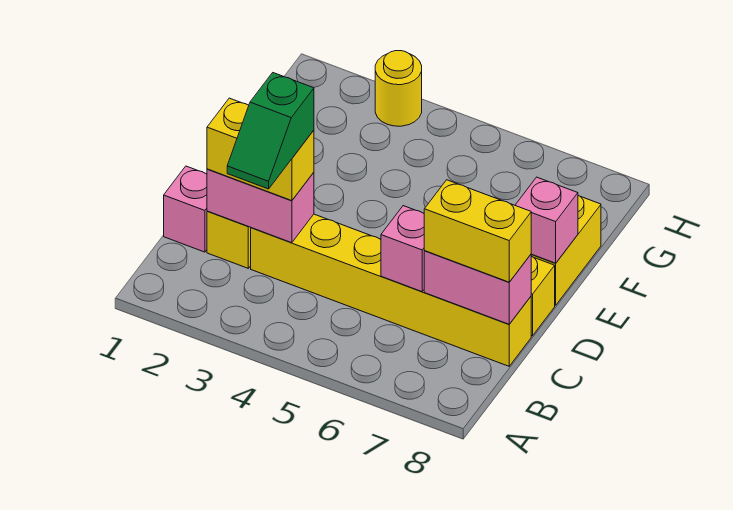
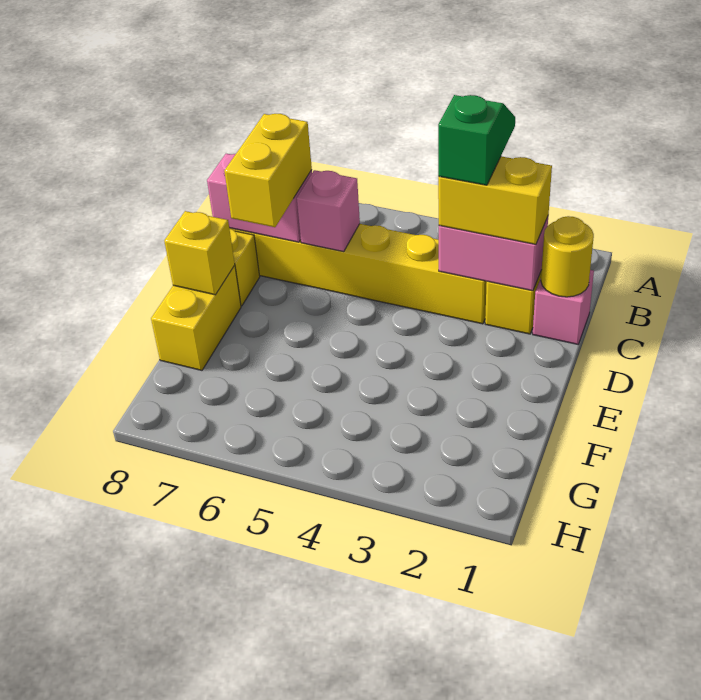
yellow brick C7:C8 level 3 -> yellow brick C7:D7 level 3
pink brick E8 level 2 -> yellow brick E8 level 2
yellow round brick H3 level 1 -> yellow round brick C1 level 2

